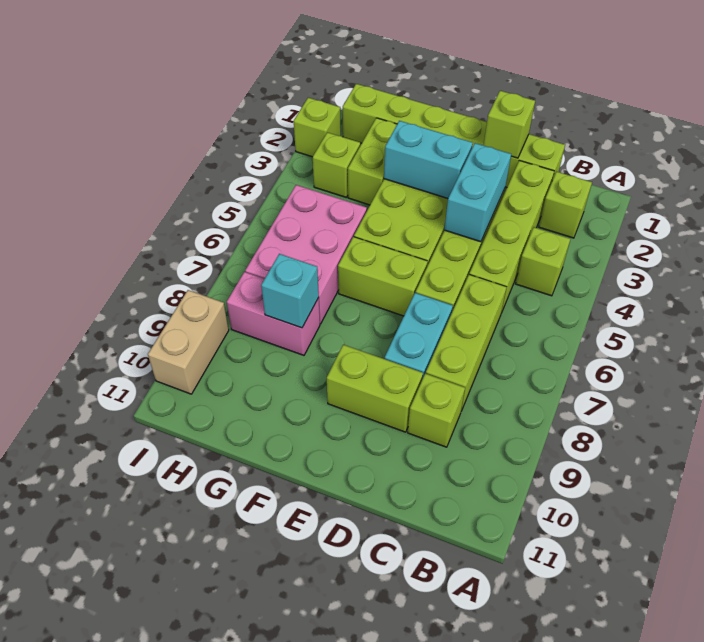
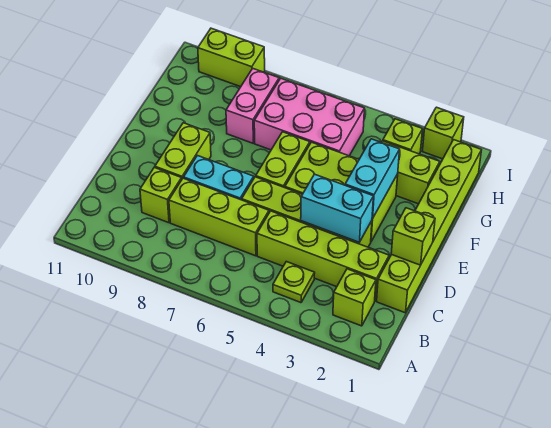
lime brick B4 level 1 -> lime plate B4 level 1
cyan brick G8 level 2 -> none
tan brick I9:I10 level 1 -> lime brick I9:I10 level 1

